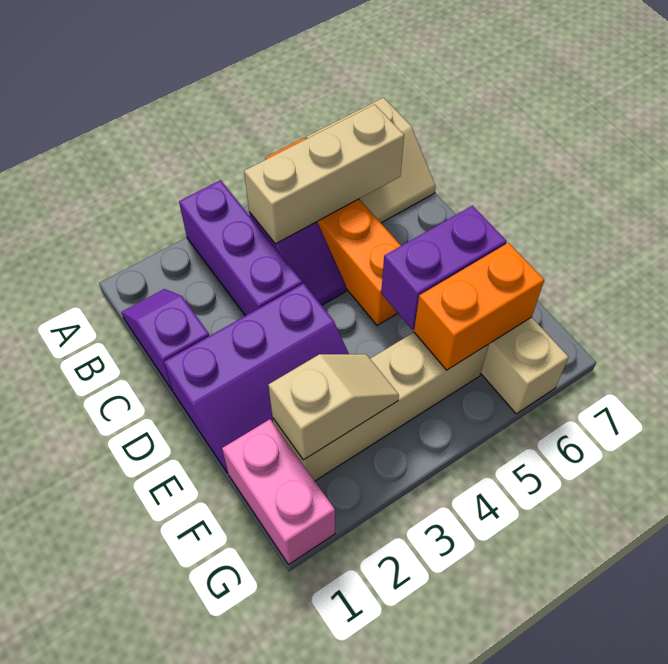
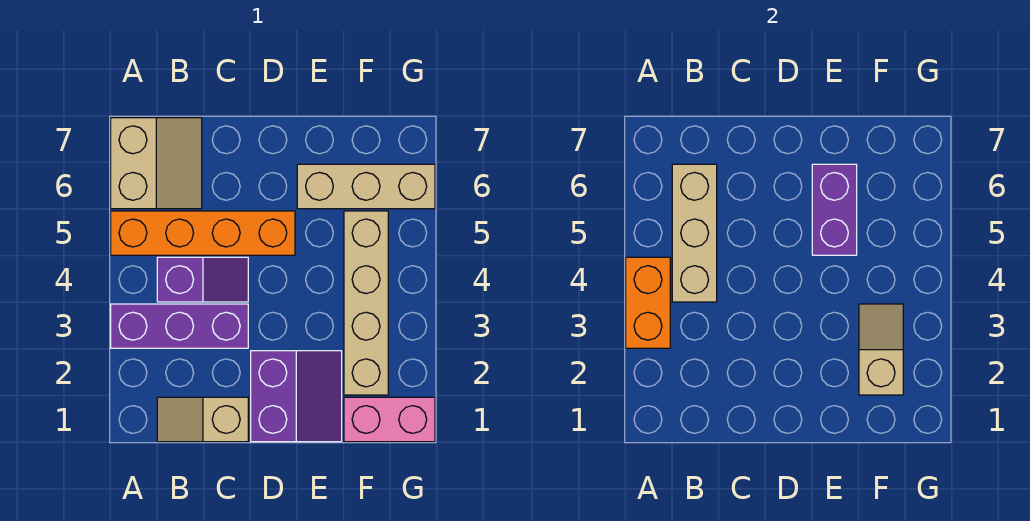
purple slope B1:C1 level 1 top C -> tan slope B1:C1 level 1 top C
purple slope D1:E3 level 1 top D -> purple slope D1:E2 level 1 top D
orange brick F5:F6 level 2 -> orange brick A3:A4 level 2

